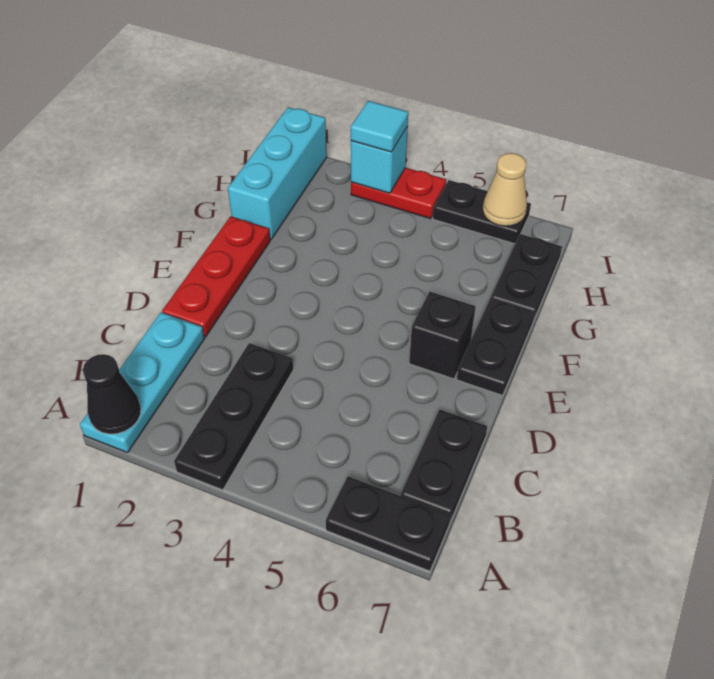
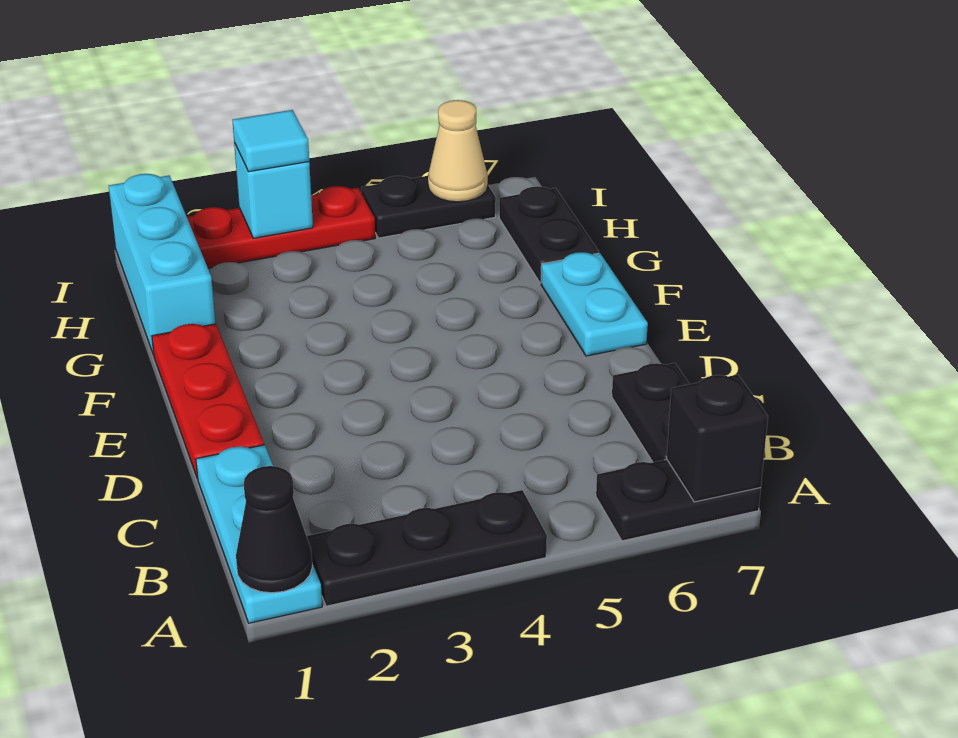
black plate A3:C3 level 1 -> black plate A2:A4 level 1
black brick E6 level 1 -> black brick A7 level 2
black plate E7:F7 level 1 -> cyan plate E7:F7 level 1
red plate I3:I4 level 1 -> red plate I2:I4 level 1

